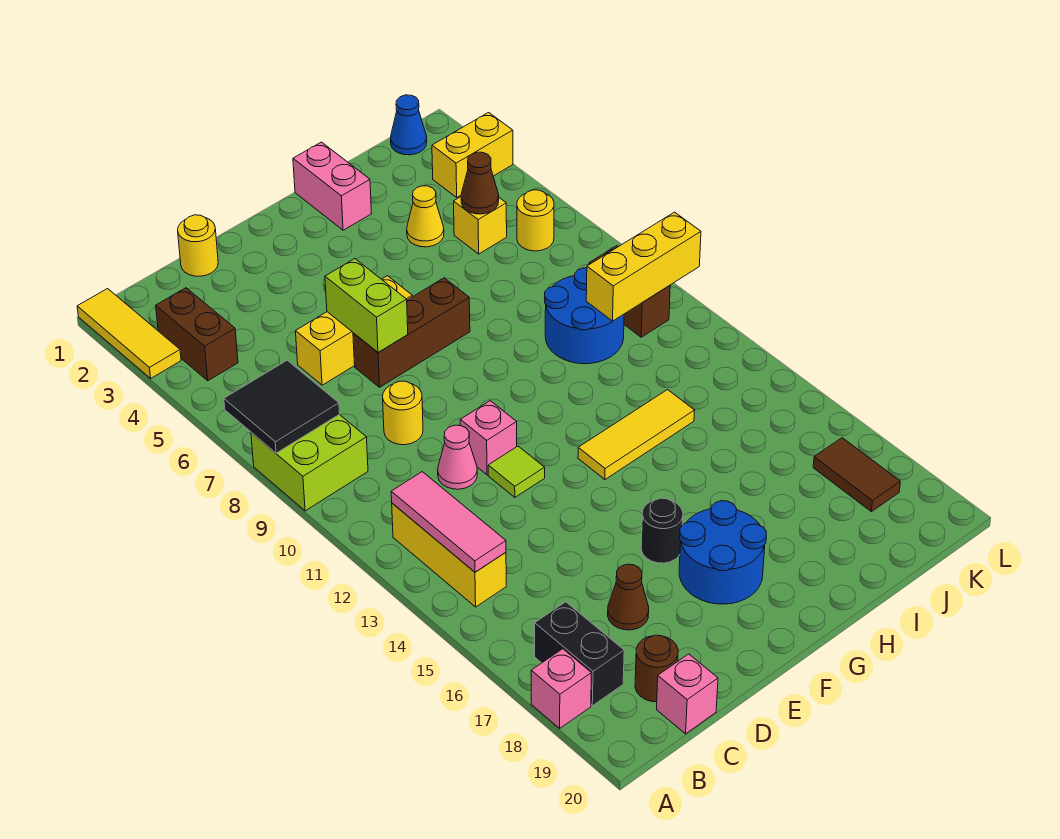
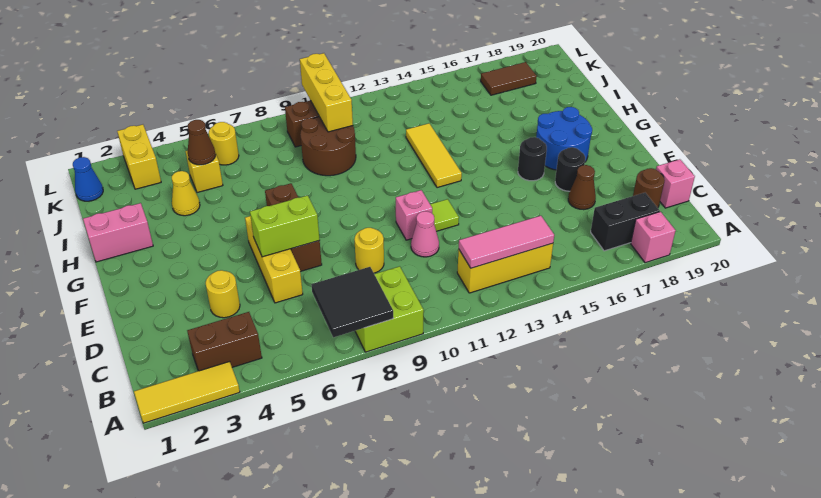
yellow round brick D1 level 1 -> yellow round brick D4 level 1
none -> black round brick E17 level 1
blue round brick I9:J10 level 1 -> brown round brick I9:J10 level 1

